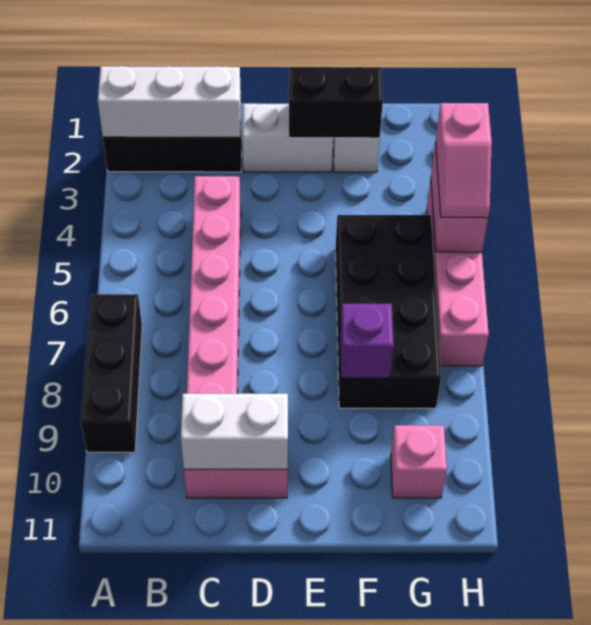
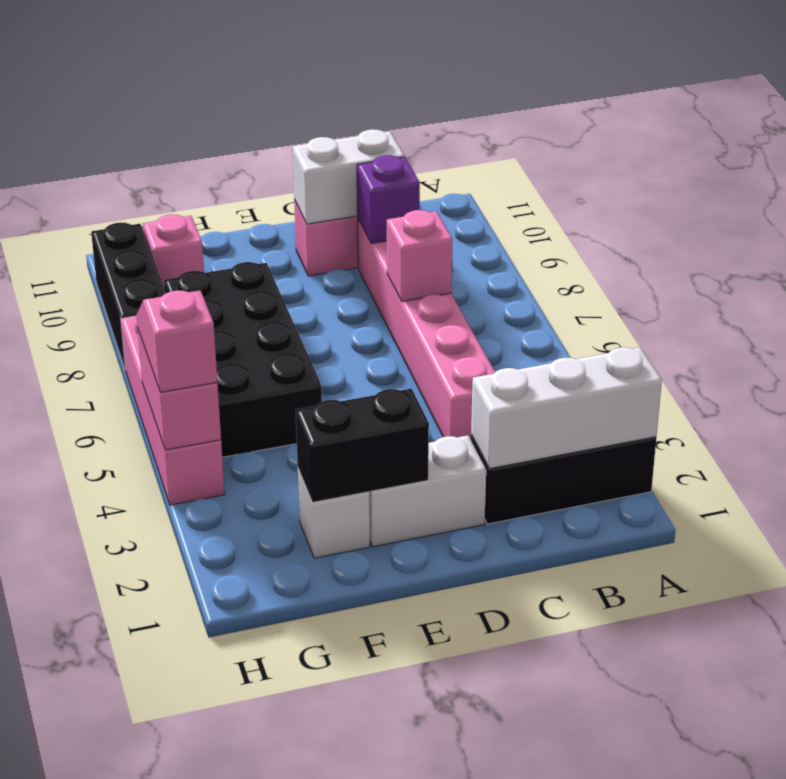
black brick A7:A9 level 1 -> black brick H8:H10 level 1
none -> pink brick C7 level 2
purple brick F8 level 2 -> purple brick C9 level 2

